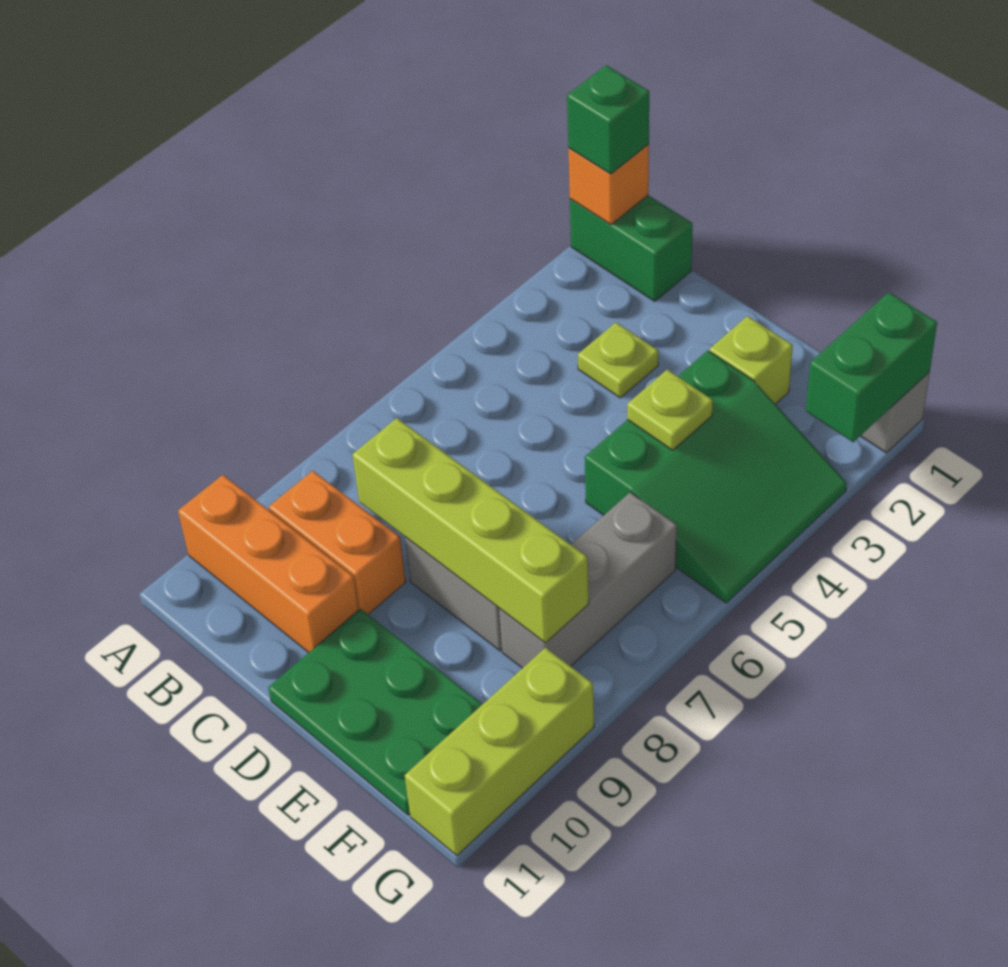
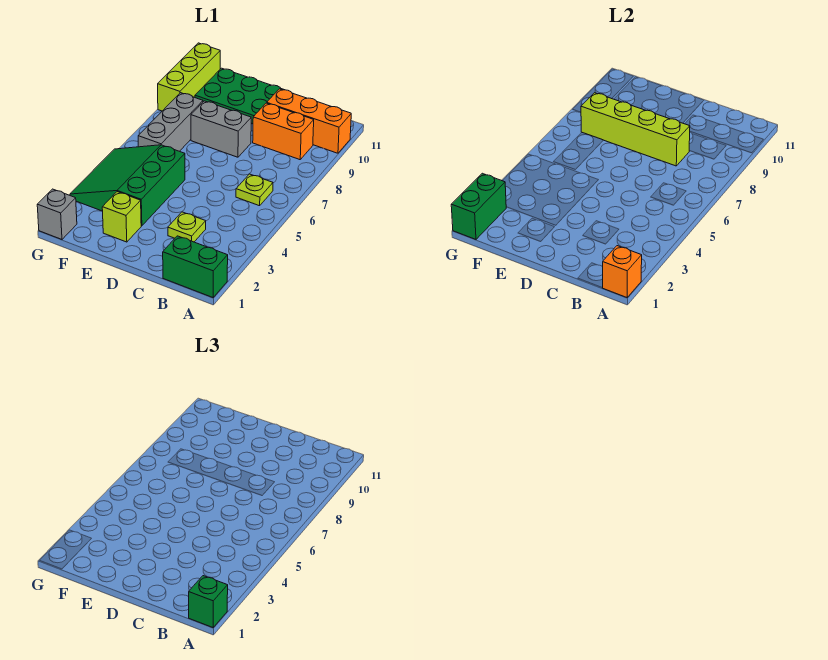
lime plate E4 level 2 -> lime plate B6 level 1

